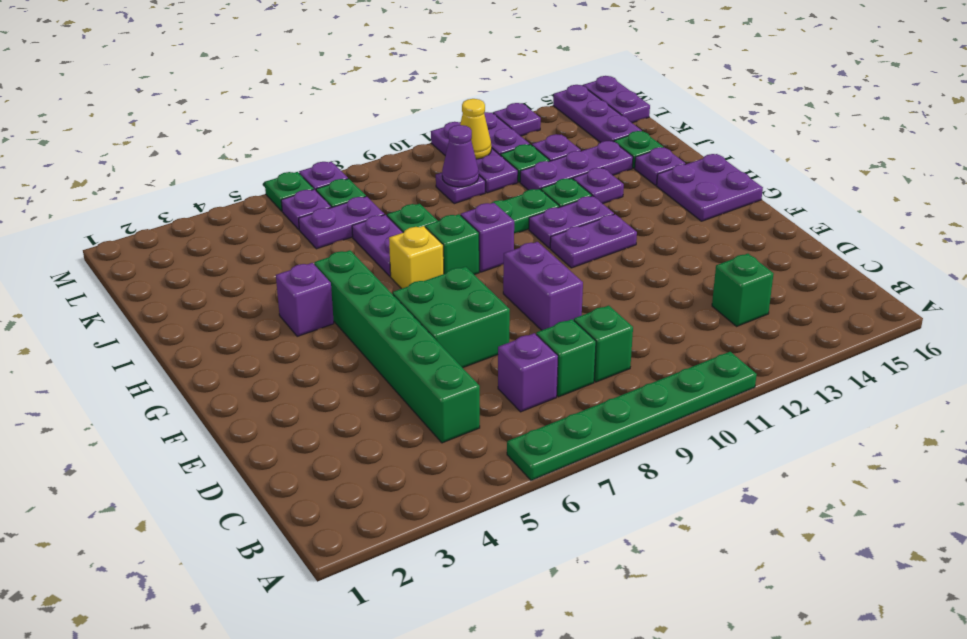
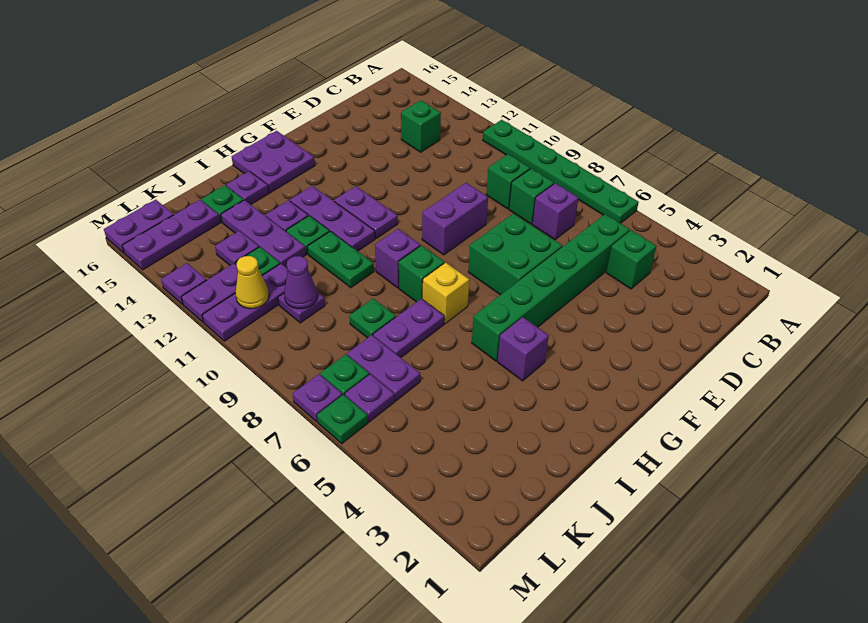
none -> green brick C4 level 1
purple plate H11:H12 level 1 -> purple plate H11:H13 level 1

